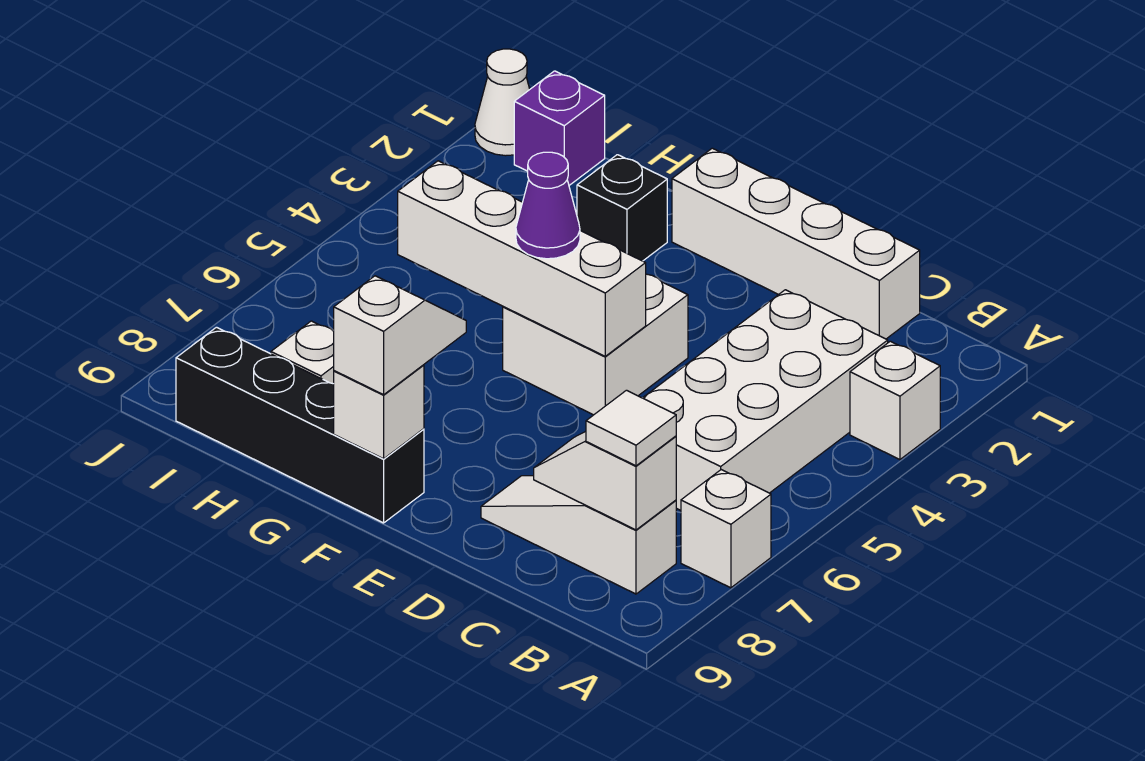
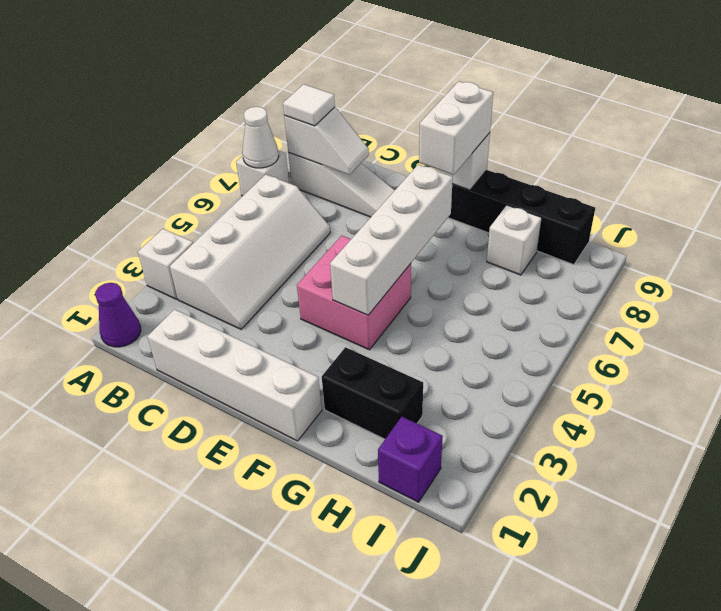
white brick B3:C6 level 1 -> white slope B3:C6 level 1 top B
white brick E4:F5 level 1 -> pink brick E4:F5 level 1
white brick E5:H5 level 2 -> white brick F4:F7 level 2
purple cone F5 level 3 -> purple cone A1 level 1
white slope F8:F9 level 3 top 9 -> white brick F8:F9 level 3
black brick G2 level 1 -> black brick G2:H2 level 1
white cone J1 level 1 -> white cone A7 level 2

